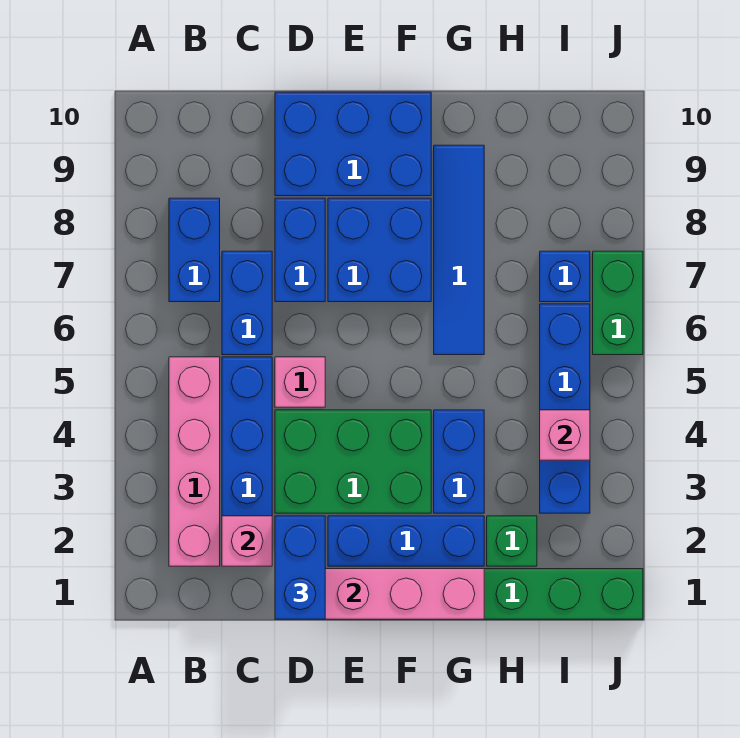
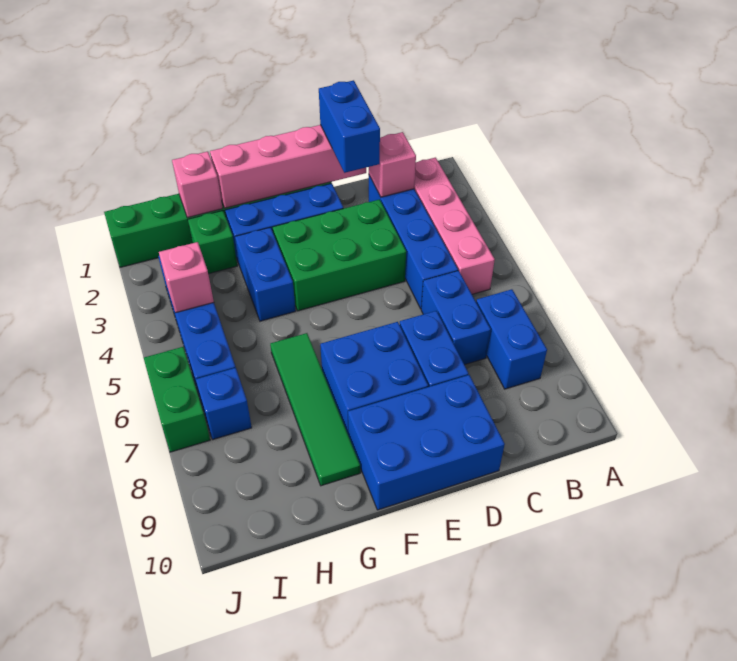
pink brick D5 level 1 -> pink brick H1 level 2
blue tile G6:G9 level 1 -> green tile G6:G9 level 1

